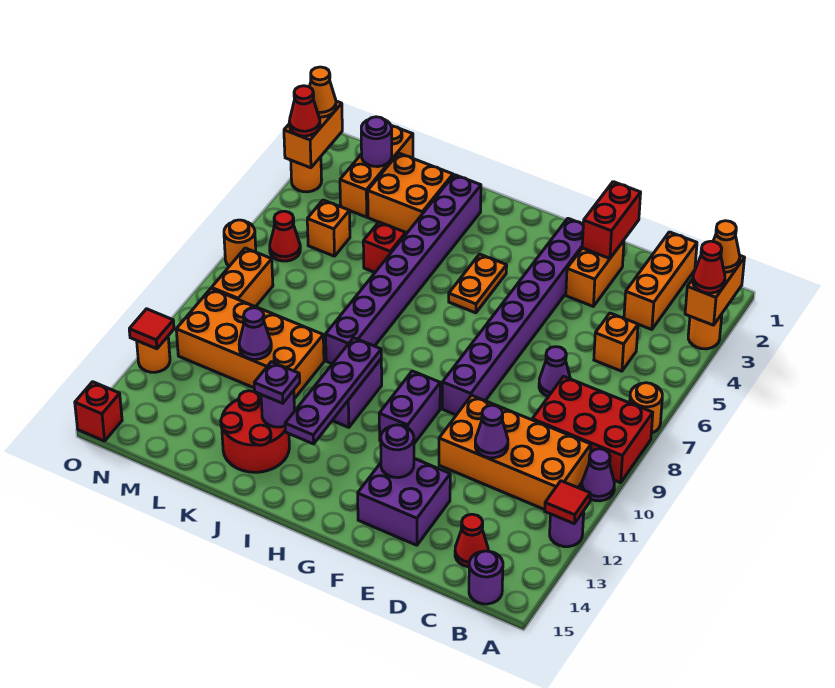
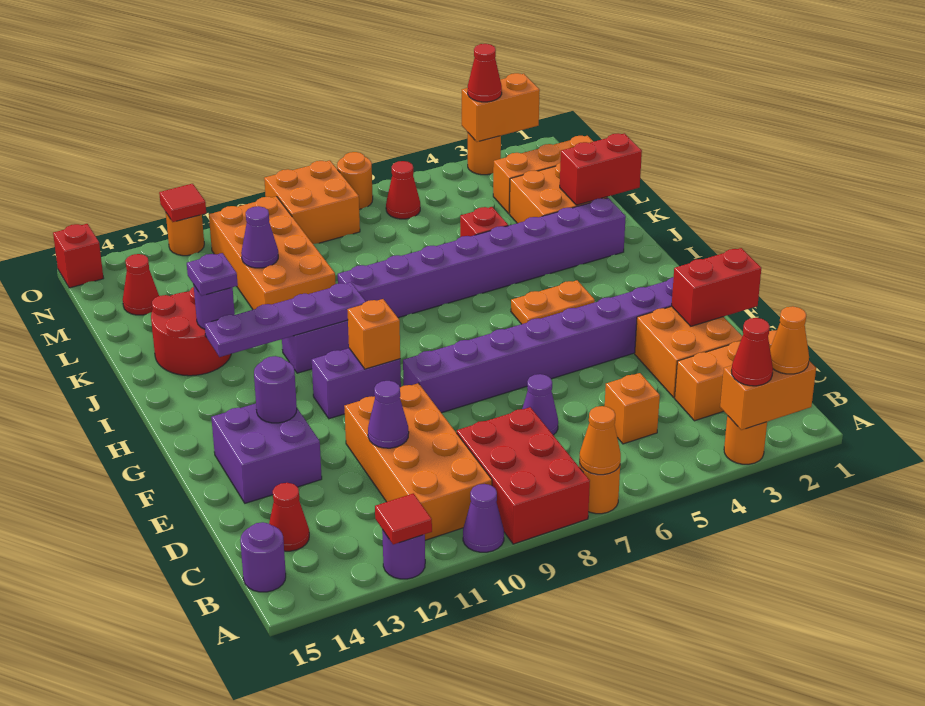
orange brick E2:E3 level 1 -> orange brick D2:E3 level 1
none -> red brick K1:K2 level 2
purple round brick M2 level 2 -> none
orange brick M5 level 1 -> orange brick G10 level 2
none -> red cone M14 level 1
orange brick N8:N9 level 1 -> orange brick N8:O9 level 1
orange cone O2 level 3 -> orange cone A7 level 2

